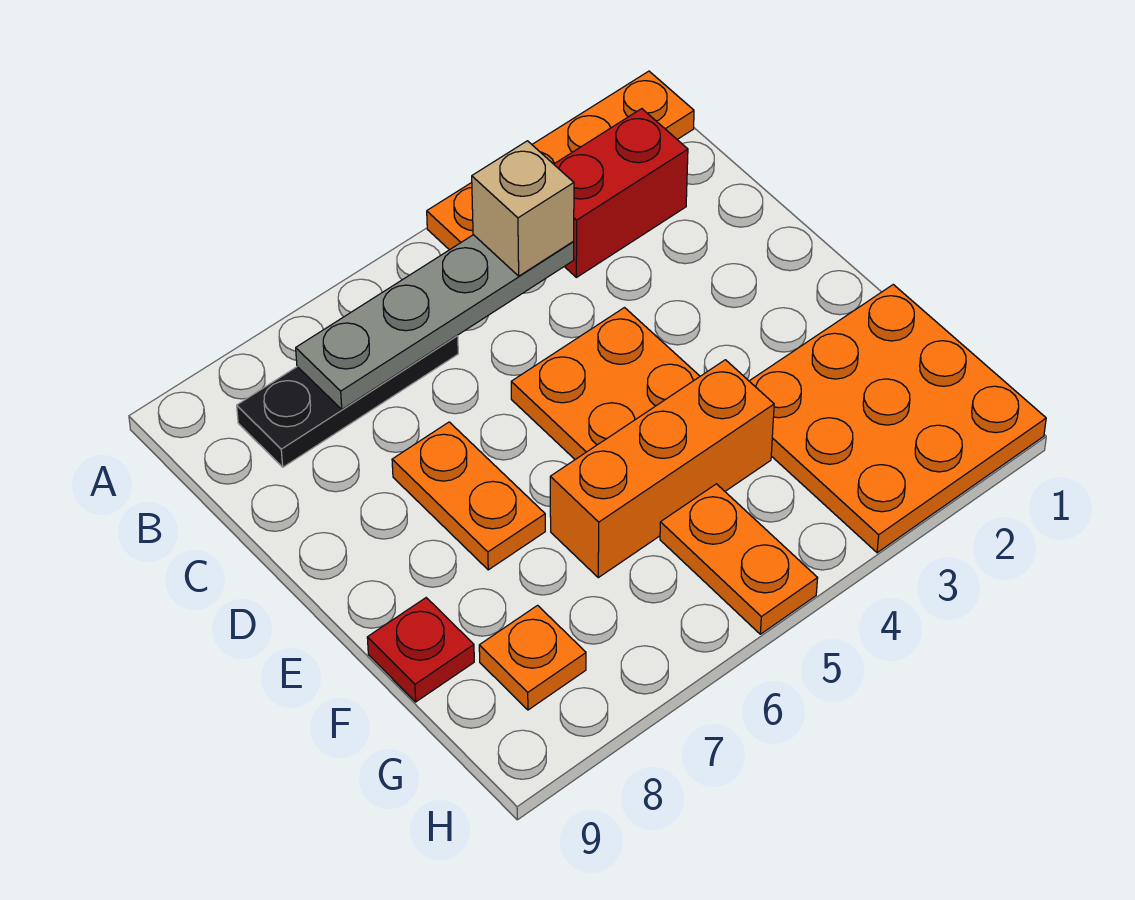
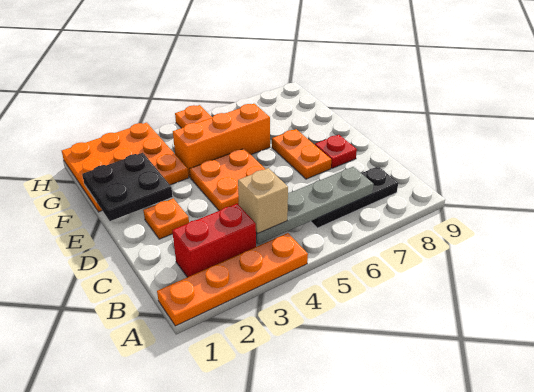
none -> black plate E1:F2 level 2
red plate F9 level 1 -> red plate D8 level 1
orange plate G8 level 1 -> orange plate D2 level 1

